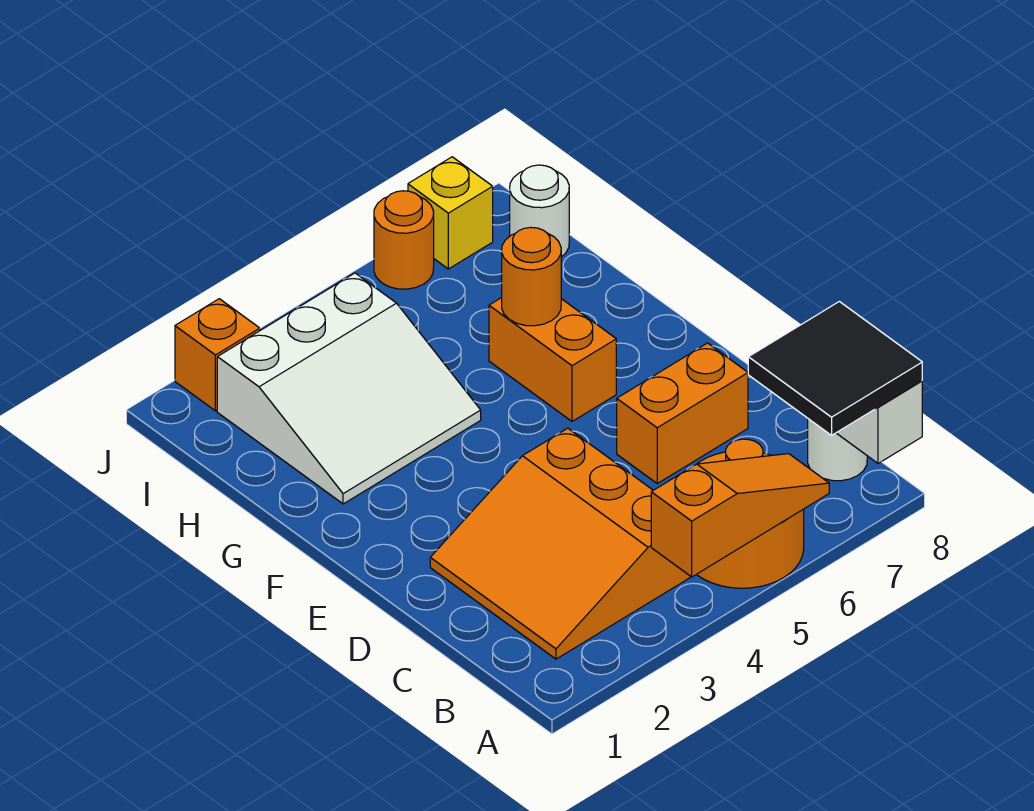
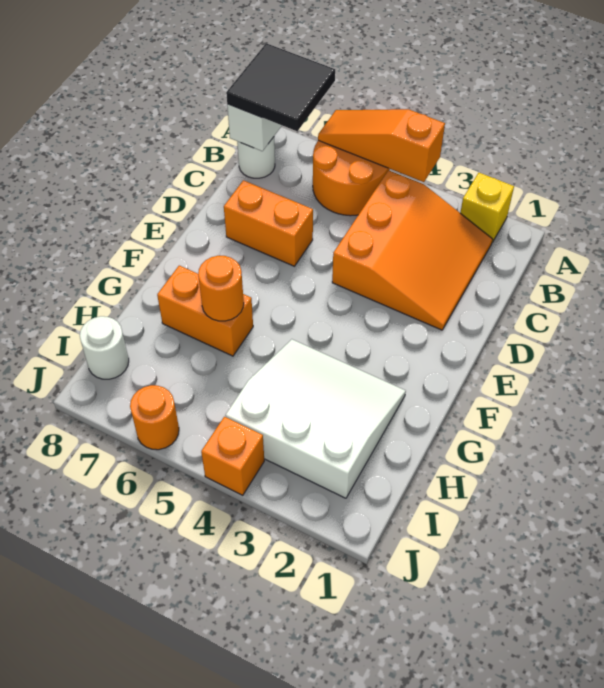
orange brick F6:G6 level 1 -> orange brick G6:G7 level 1
orange brick J2 level 1 -> orange brick J4 level 1
yellow brick J7 level 1 -> yellow brick A2 level 1

